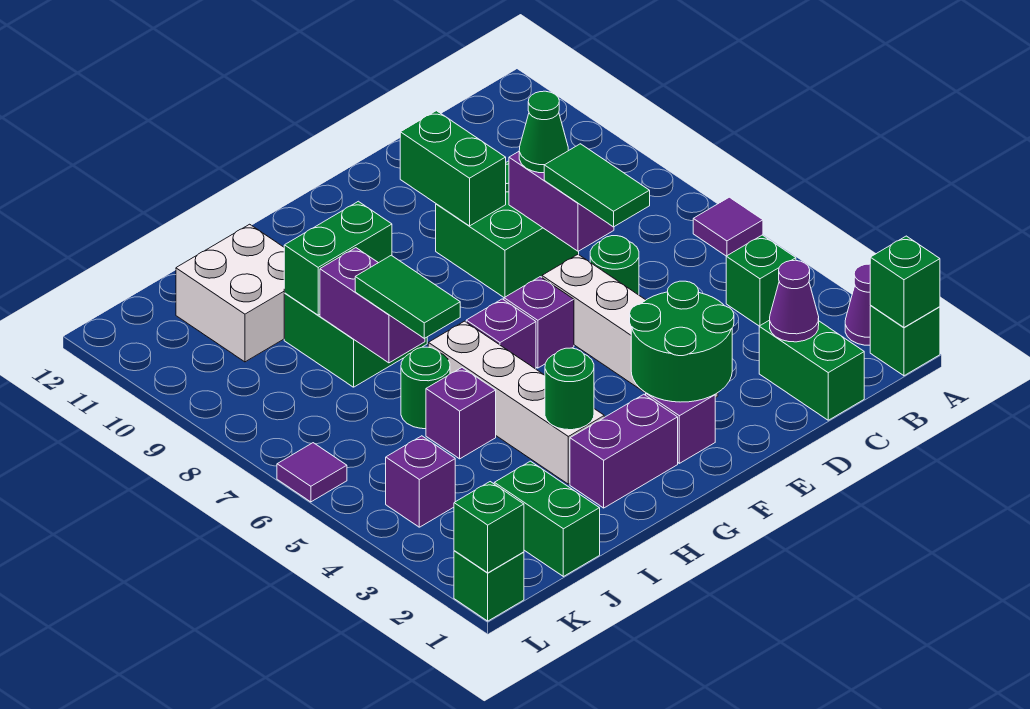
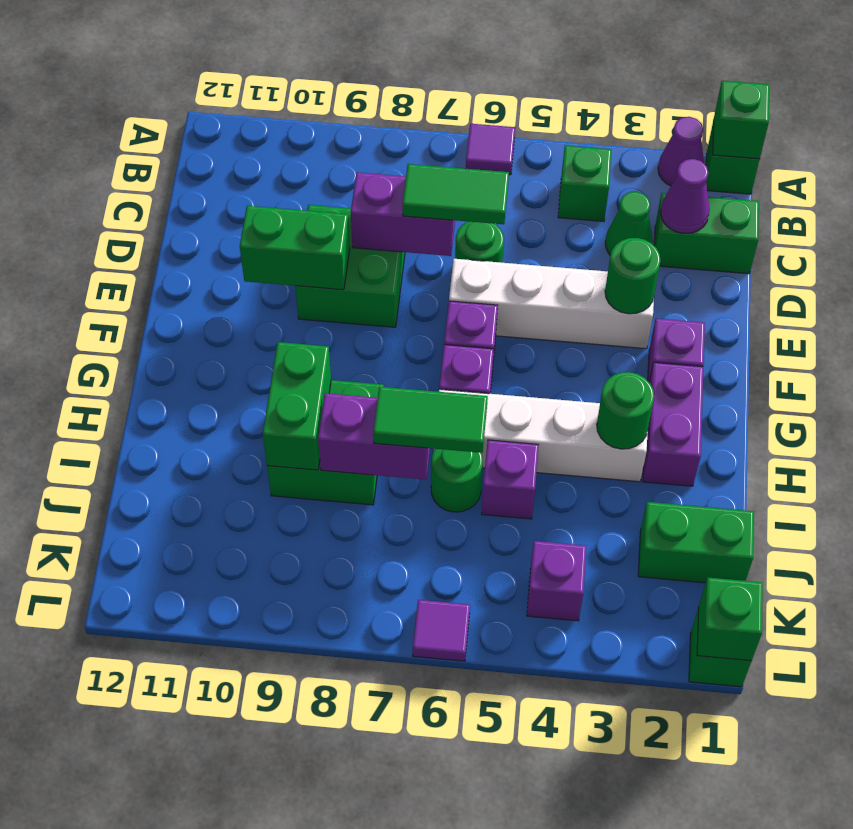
green cone D8 level 3 -> green cone C3 level 1
green round brick E2:F3 level 2 -> green round brick E3 level 2
white brick I10:J11 level 1 -> none

